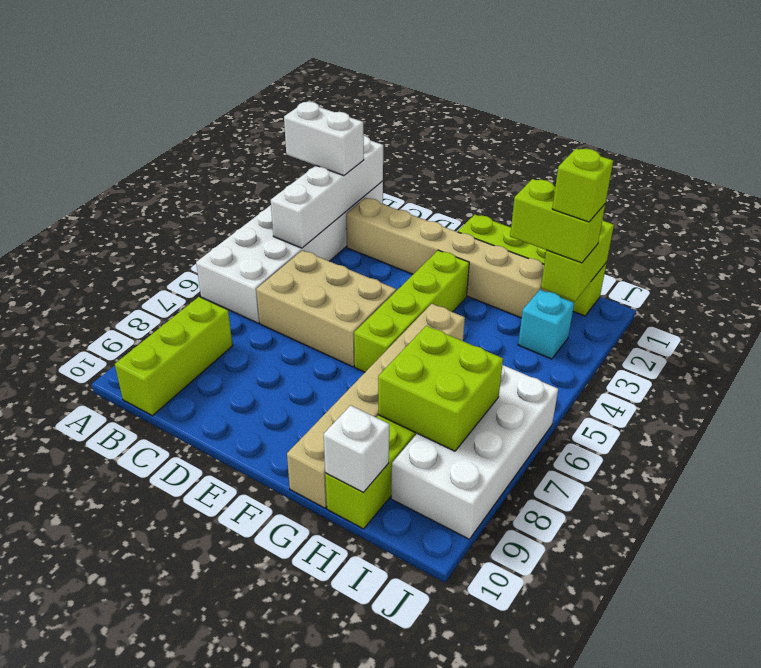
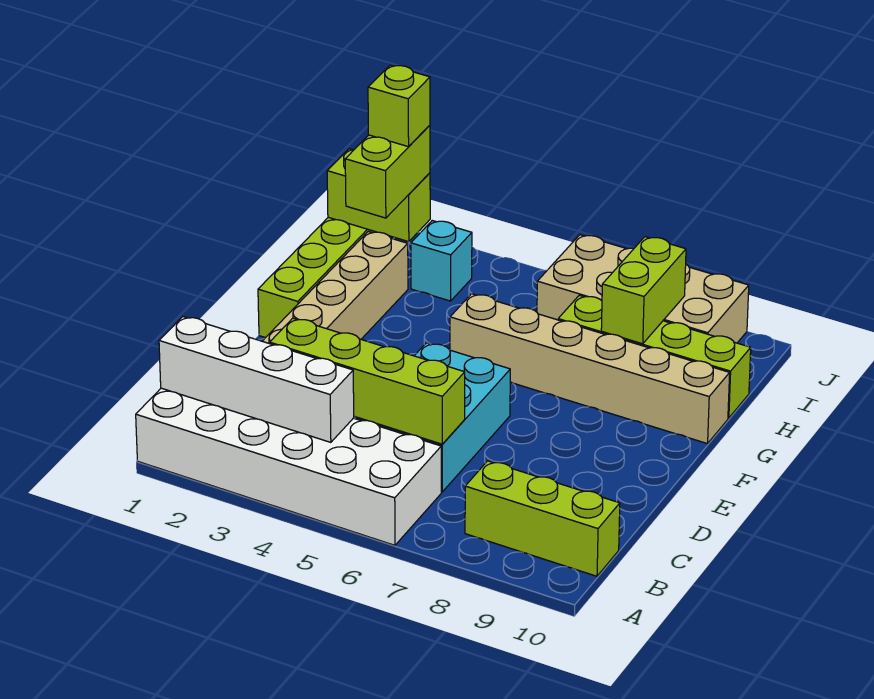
white brick A2:B2 level 3 -> none
tan brick C5:E6 level 1 -> cyan brick C5:E6 level 1
lime brick F3:F6 level 1 -> lime brick C3:C6 level 2
lime brick H7:I8 level 2 -> lime brick H8:I8 level 2
white brick H10 level 2 -> none
white brick I6:J9 level 1 -> tan brick I6:J9 level 1

